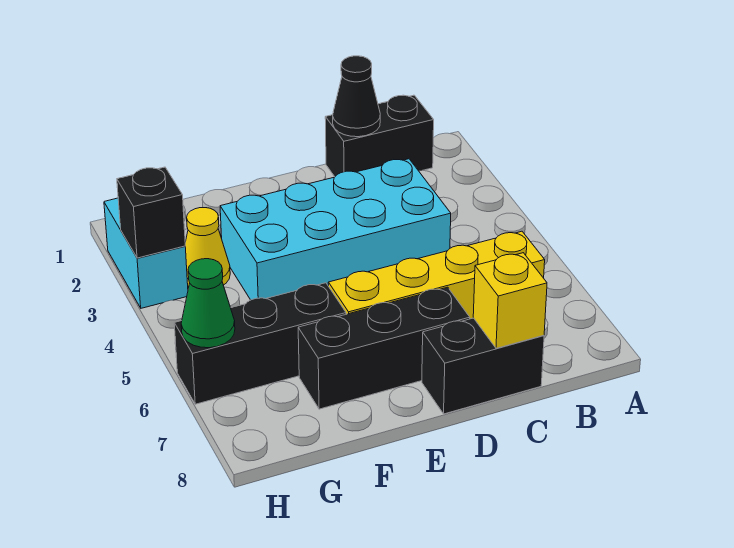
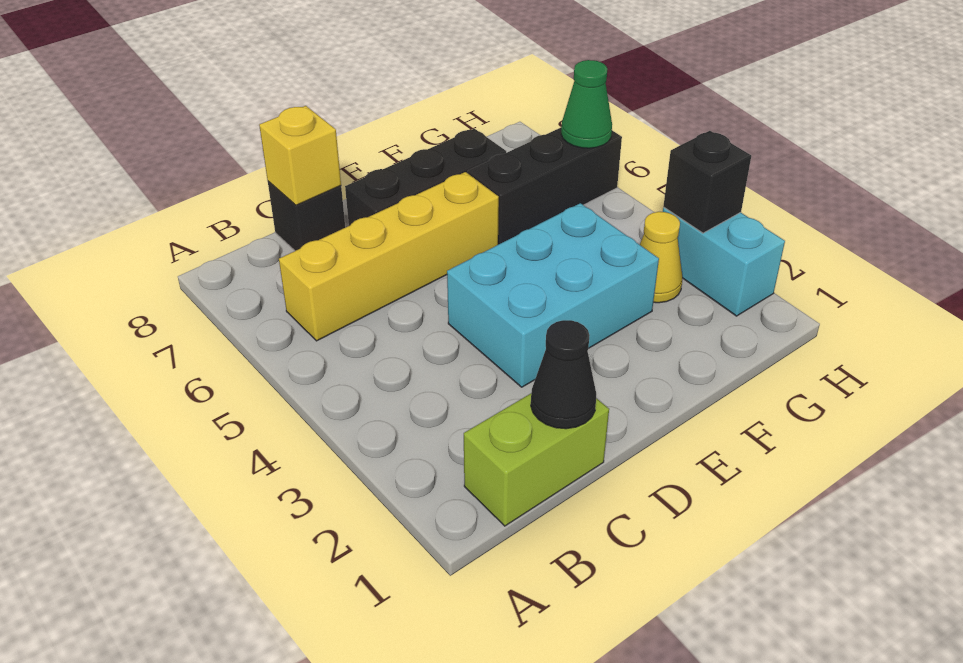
black brick B1:C1 level 1 -> lime brick B1:C1 level 1
cyan brick C3:F4 level 1 -> cyan brick D3:F4 level 1
black brick C8:D8 level 1 -> black brick C8 level 1

